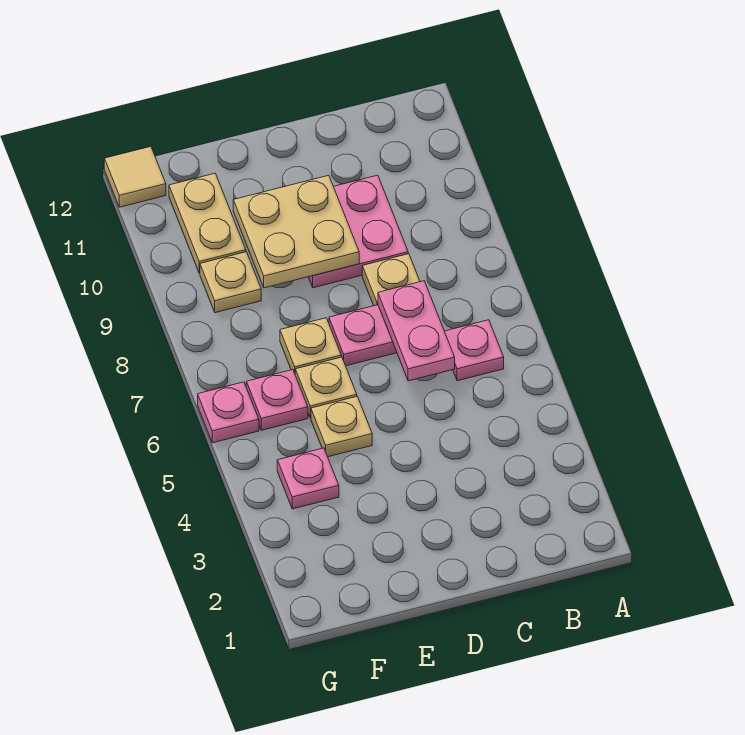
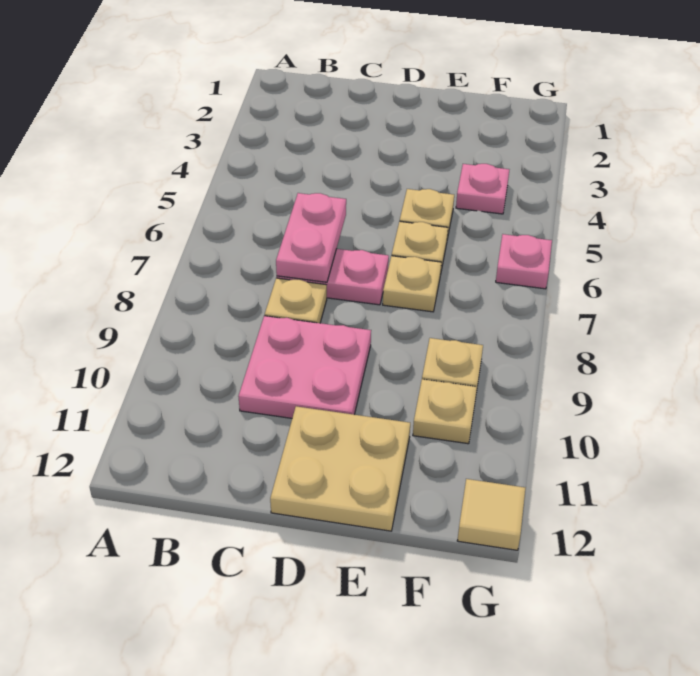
pink plate B6 level 1 -> none
tan plate D9:E10 level 2 -> tan plate D11:E12 level 1
pink plate F6 level 1 -> none
tan plate F10:F11 level 1 -> tan plate F10 level 1

